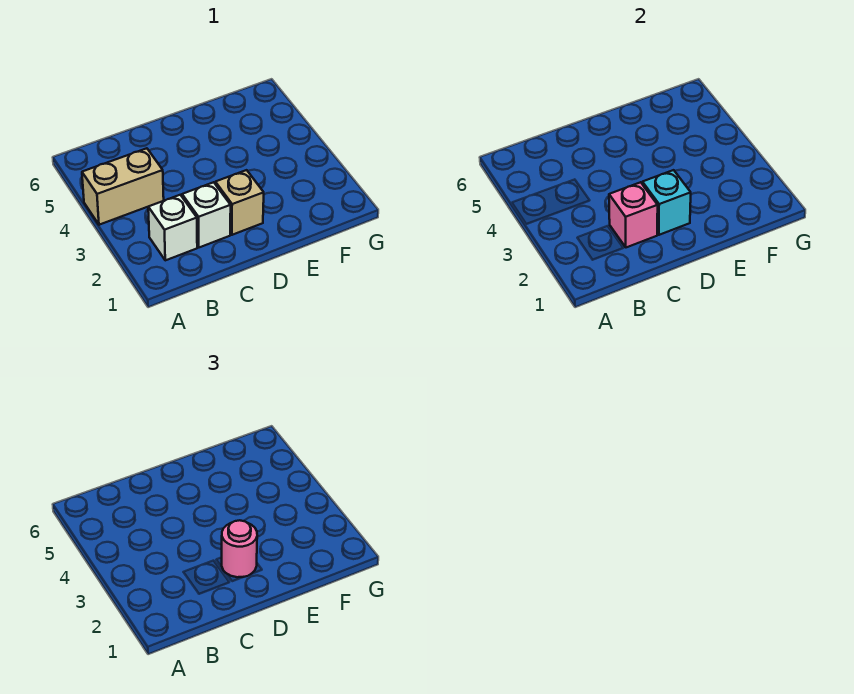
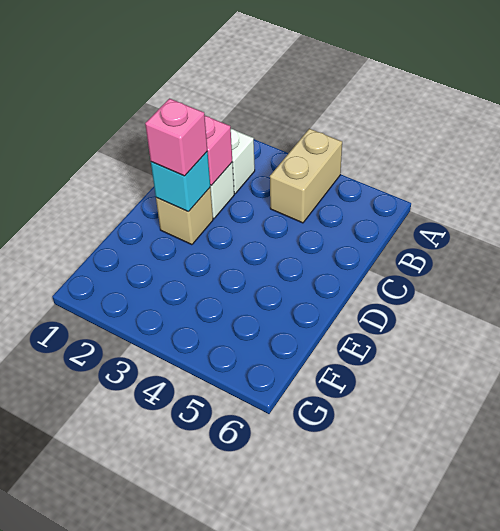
pink round brick D2 level 3 -> pink brick D2 level 3

